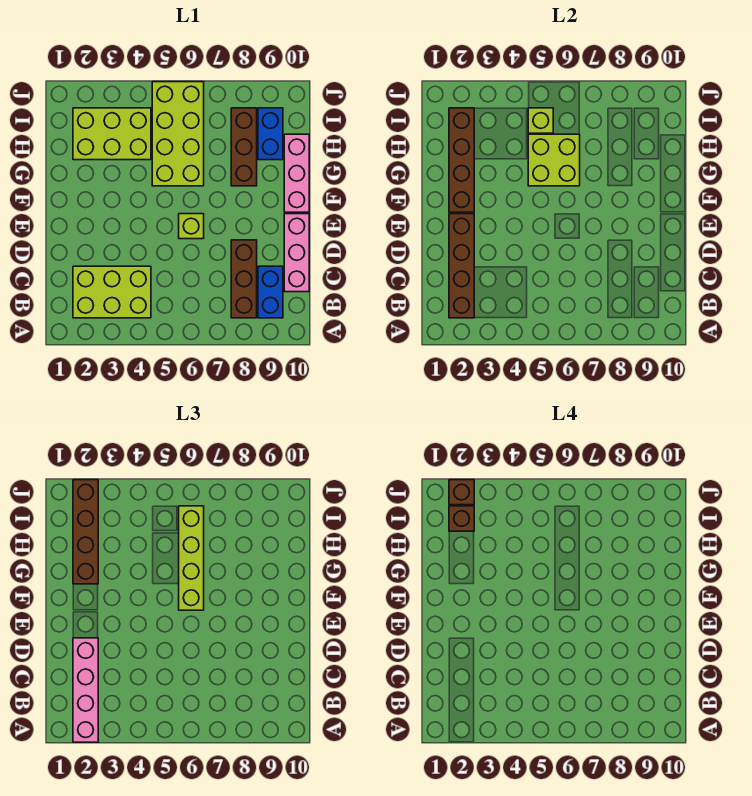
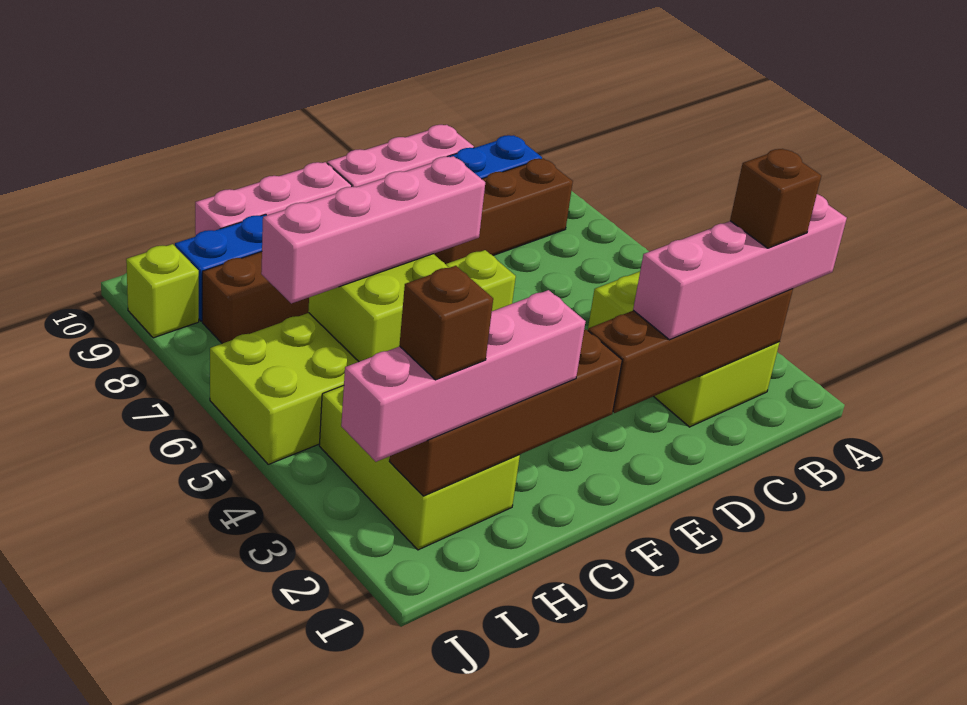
lime brick F6:I6 level 3 -> pink brick F6:I6 level 3
brown brick G2:J2 level 3 -> pink brick G2:J2 level 3
lime brick I5 level 2 -> lime brick J9 level 1
brown brick J2 level 4 -> brown brick B2 level 4

